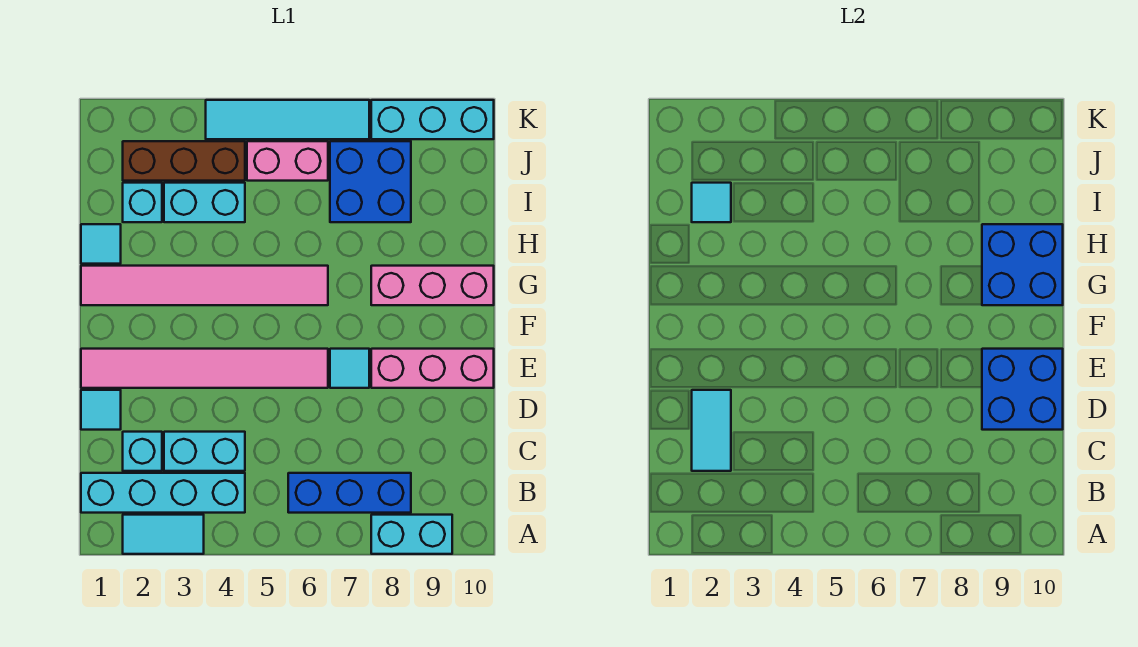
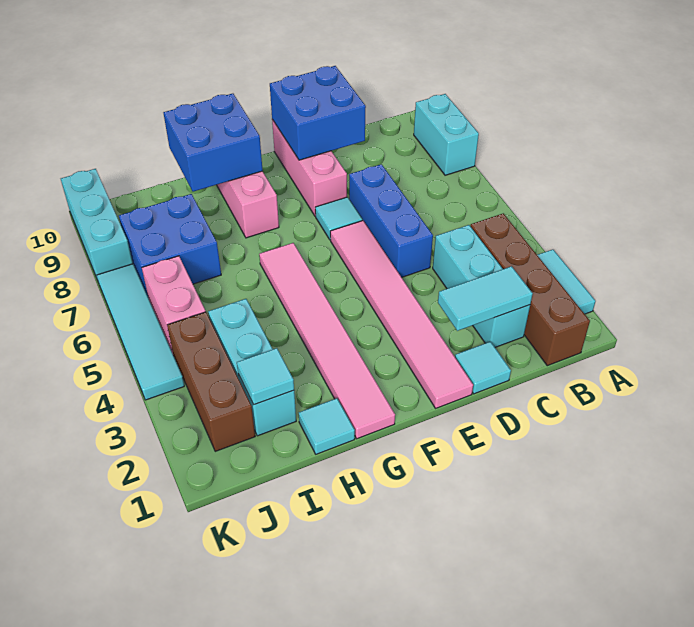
cyan brick B1:B4 level 1 -> brown brick B1:B4 level 1
blue brick B6:B8 level 1 -> blue brick D5:D7 level 1

